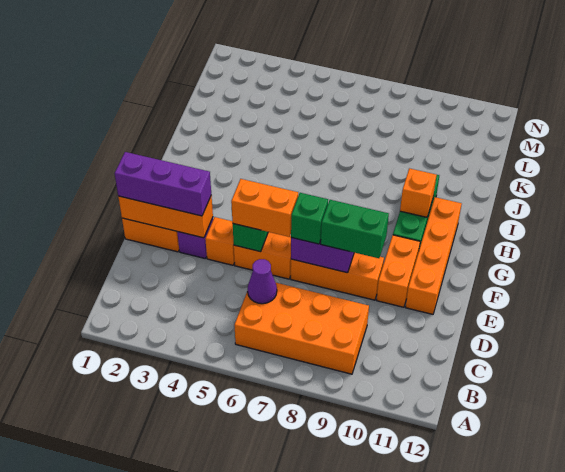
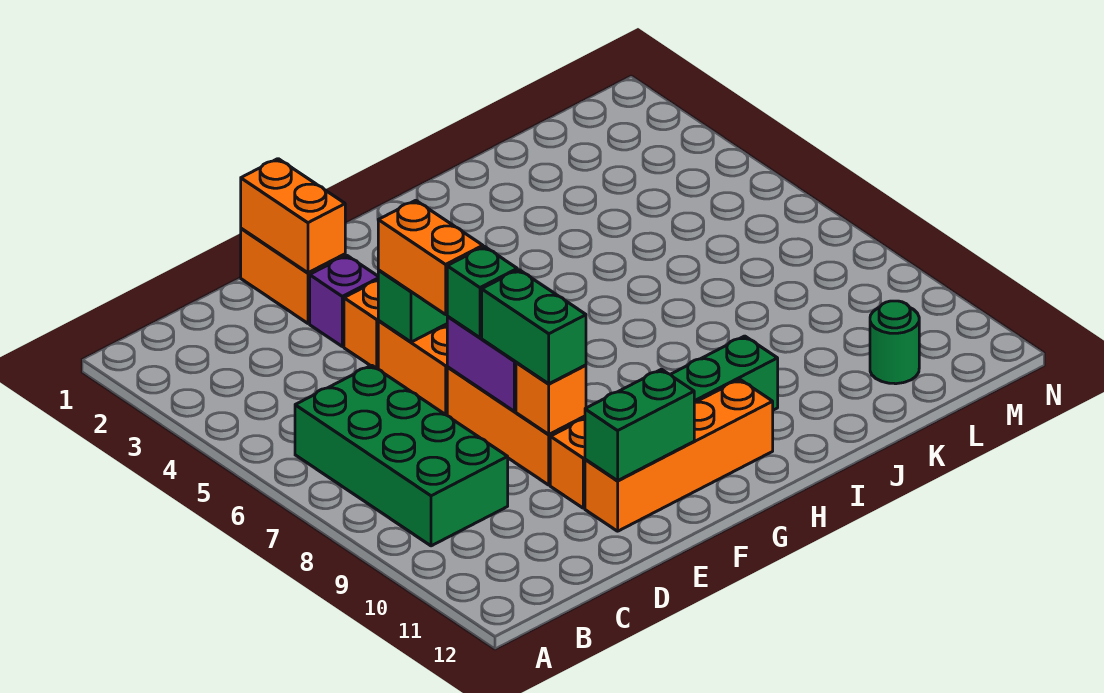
orange brick B6:C9 level 1 -> green brick B6:C9 level 1
purple cone C6 level 2 -> none
orange brick E1:E3 level 2 -> orange brick E1:E2 level 2
purple brick E1:E3 level 3 -> none
none -> green brick E11:F11 level 2
orange brick H10 level 2 -> orange brick E9 level 2
none -> green round brick L11 level 1

